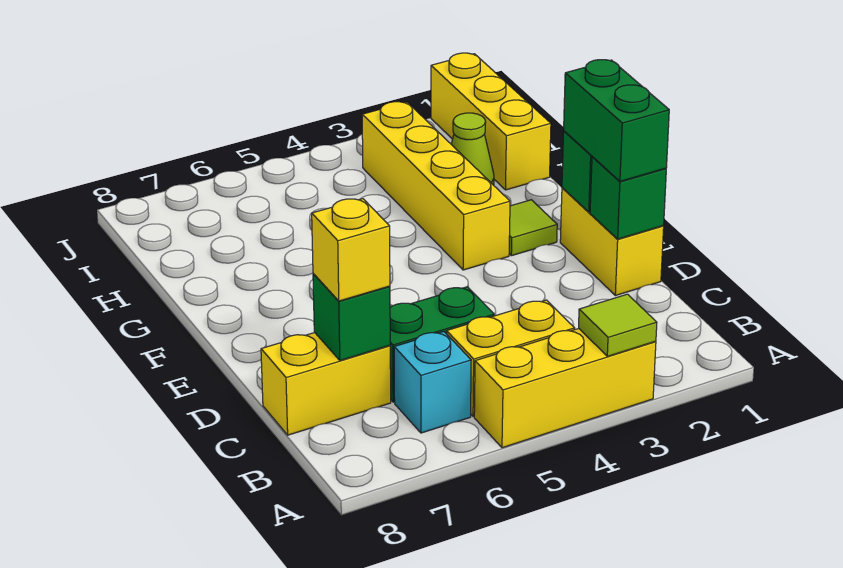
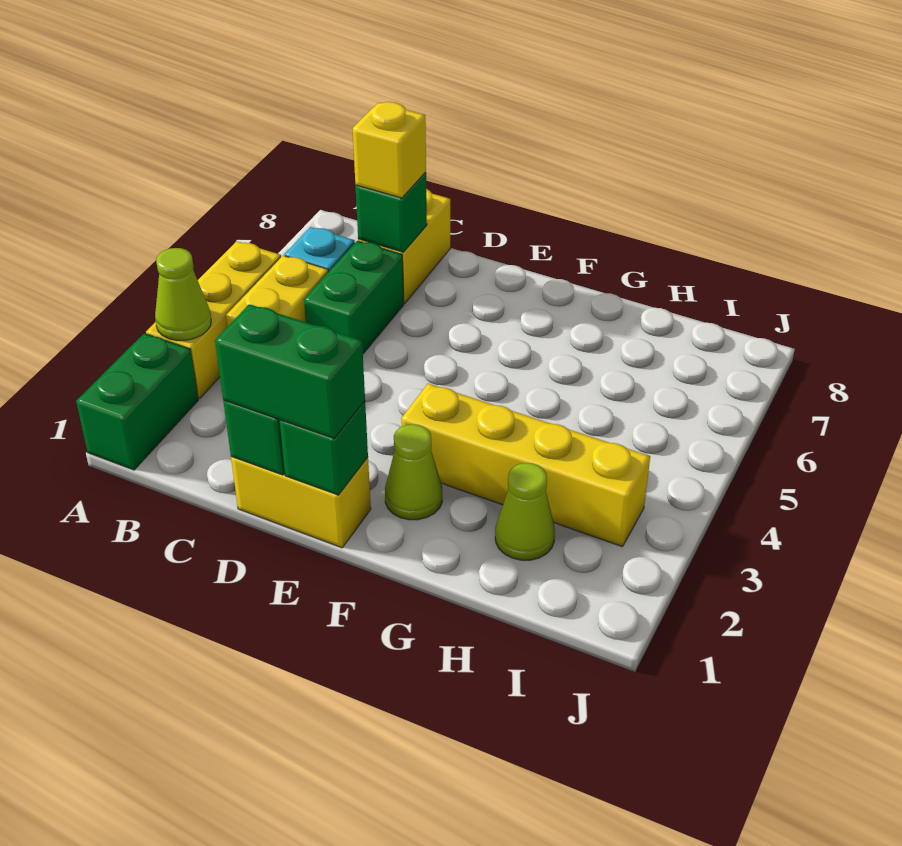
none -> green brick A1:A2 level 1
lime tile A3 level 2 -> lime cone A3 level 2
lime tile F2 level 1 -> lime cone F2 level 1
yellow brick H1:J1 level 1 -> none

